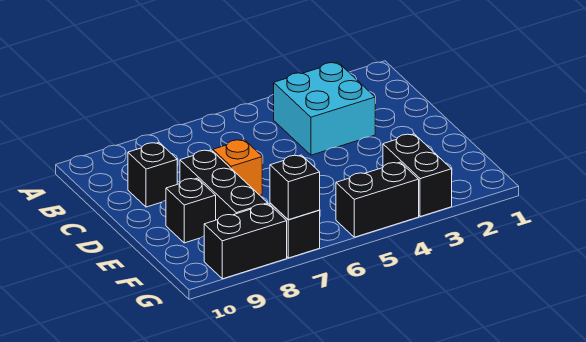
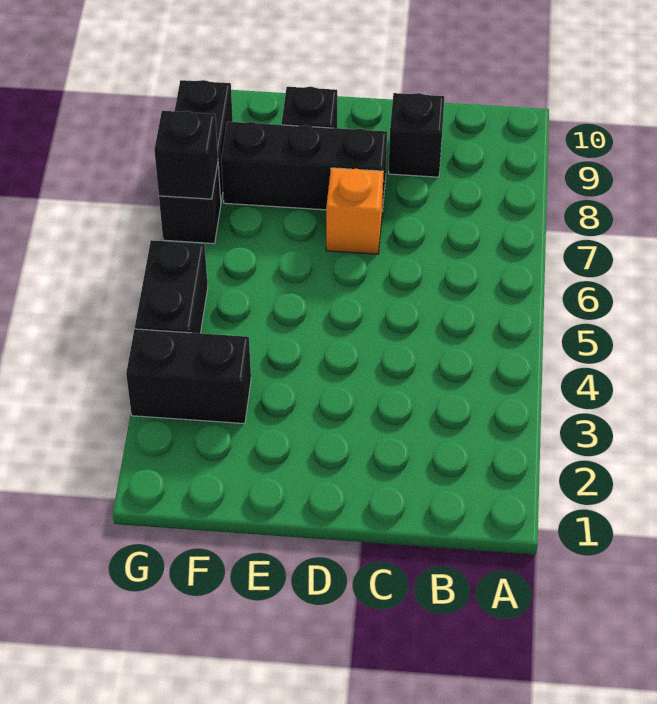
cyan brick B3:C4 level 1 -> none

